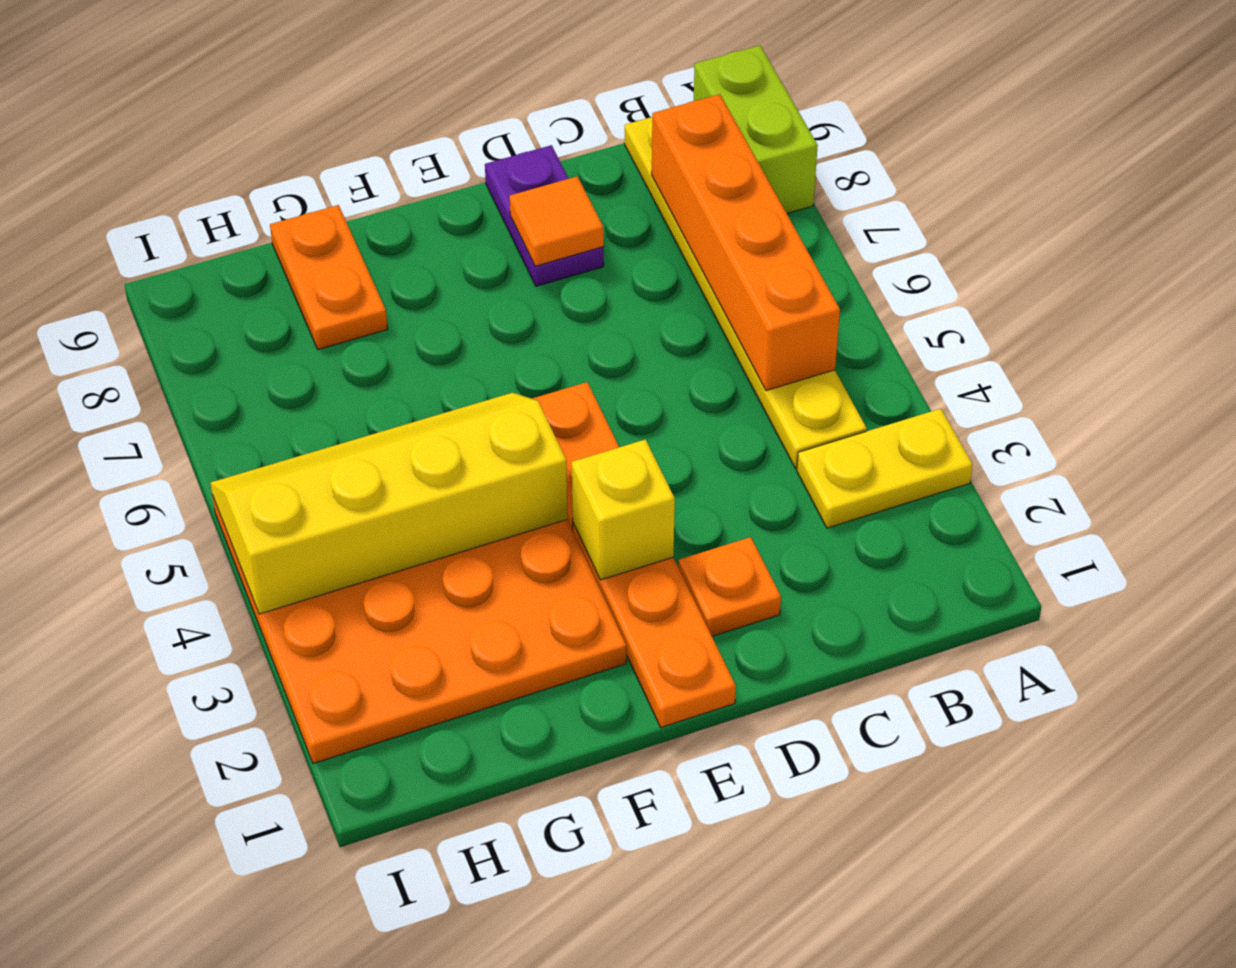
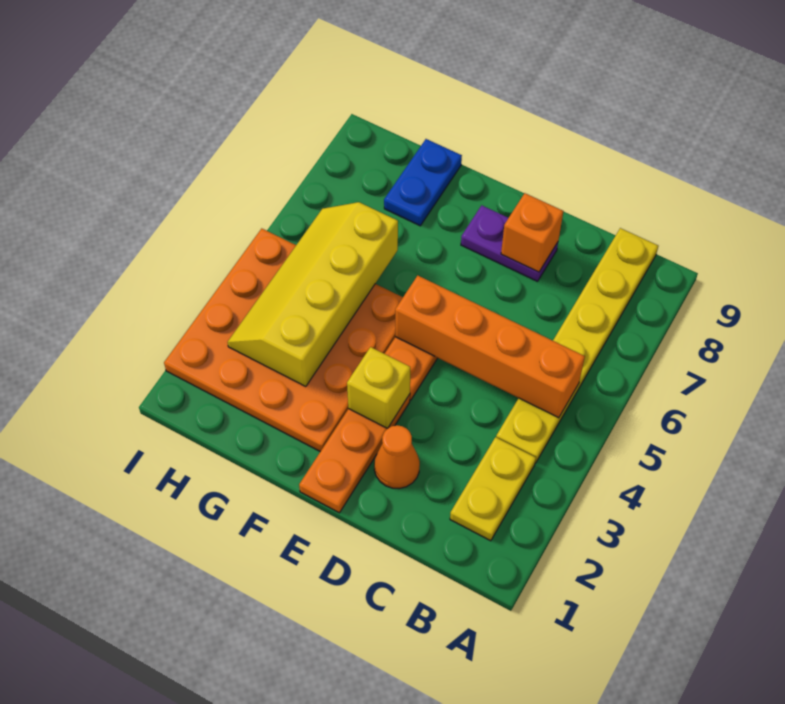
yellow plate A3:B3 level 1 -> yellow plate B2:B3 level 1
lime brick A8:A9 level 1 -> none
orange brick B5:B8 level 2 -> orange brick B5:E5 level 2
orange plate D2 level 1 -> orange cone D2 level 1
purple plate D8:D9 level 1 -> purple plate D8:E8 level 1
orange tile D8 level 2 -> orange brick D8 level 2
yellow slope F4:I5 level 2 top 4 -> yellow slope G3:H6 level 2 top G
orange plate G8:G9 level 1 -> blue plate G8:G9 level 1

